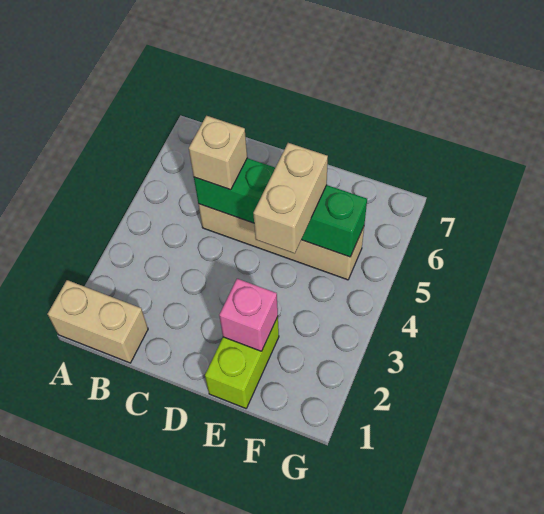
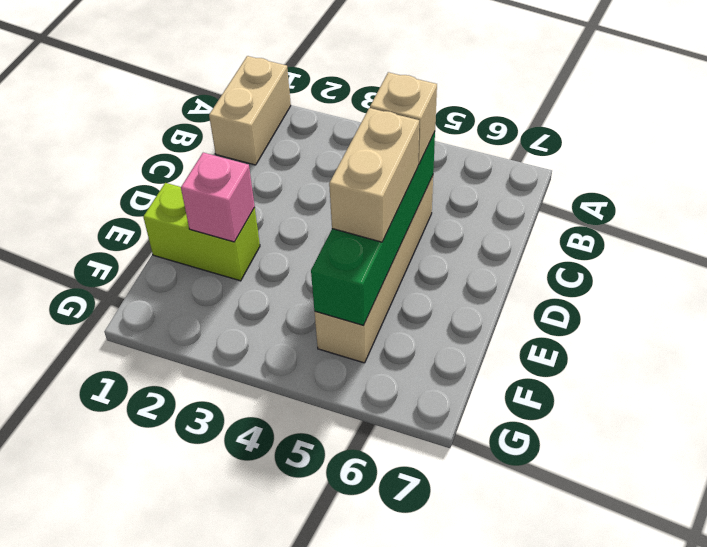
tan brick E4:E5 level 3 -> tan brick D5:E5 level 3

